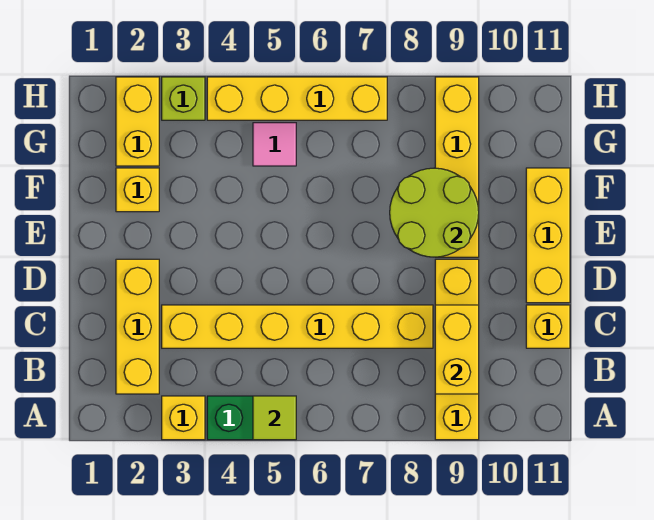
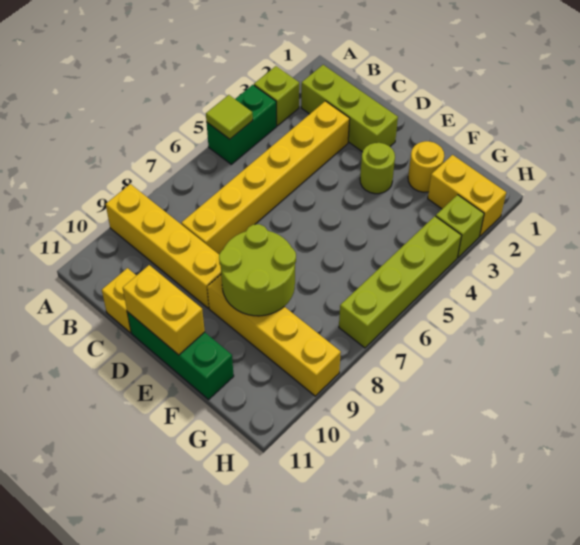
yellow brick A3 level 1 -> lime brick A3 level 1
yellow brick B2:D2 level 1 -> lime brick B2:D2 level 1
yellow brick B9:C9 level 2 -> yellow brick D11:E11 level 2
yellow brick D11:F11 level 1 -> green brick D11:F11 level 1
none -> lime round brick E3 level 1
yellow brick F2 level 1 -> yellow round brick F2 level 1
pink tile G5 level 1 -> none
yellow brick H4:H7 level 1 -> lime brick H4:H7 level 1

